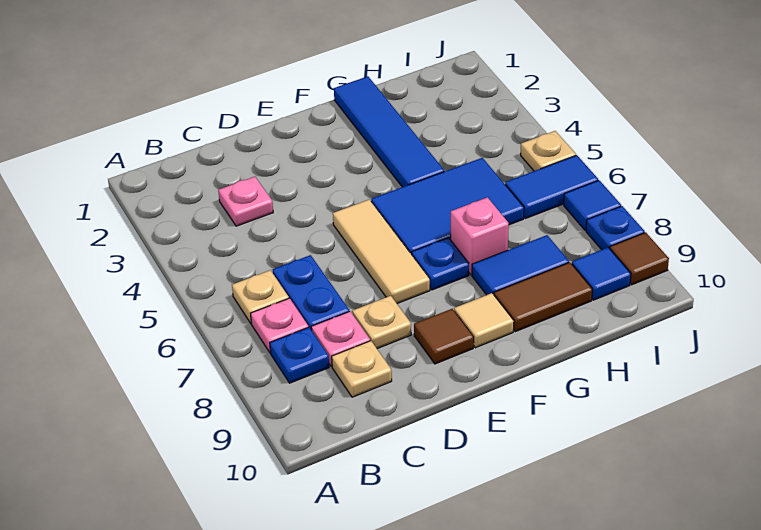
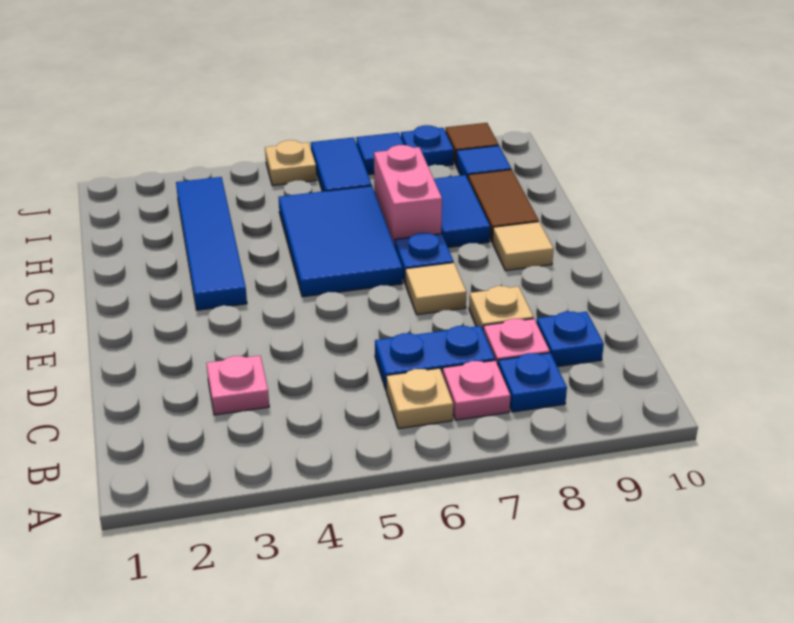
tan plate C9 level 1 -> blue plate C9 level 1
tan tile E5:E7 level 1 -> tan tile E7 level 1
brown tile E9 level 1 -> none
blue tile G1:G4 level 1 -> blue tile F3:I3 level 1
pink brick G7 level 1 -> pink brick G7:H7 level 1

